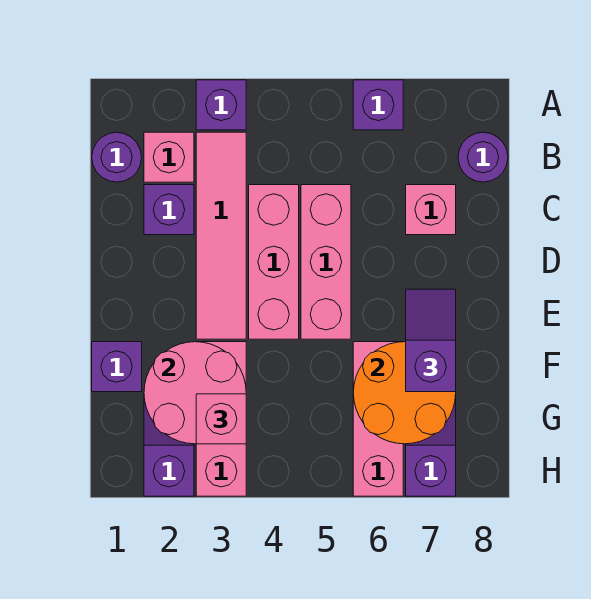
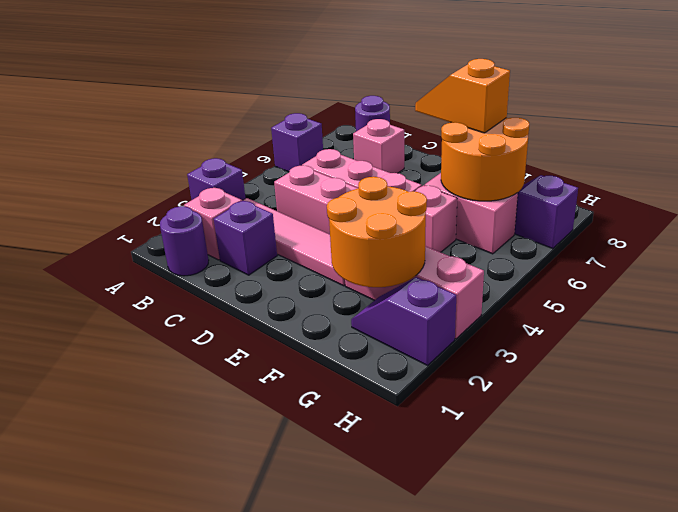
purple slope E7:F7 level 3 top F -> orange slope E7:F7 level 3 top F
purple brick F1 level 1 -> none
pink round brick F2:G3 level 2 -> orange round brick F2:G3 level 2
pink brick F6:H6 level 1 -> pink brick F6:G6 level 1
pink brick G3 level 3 -> pink brick F5 level 1

